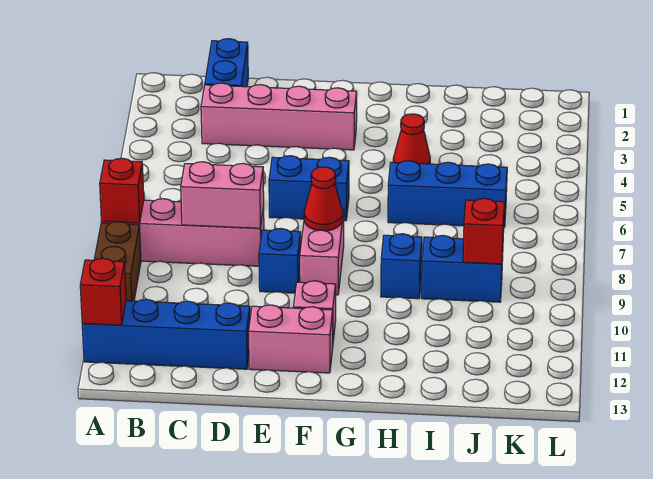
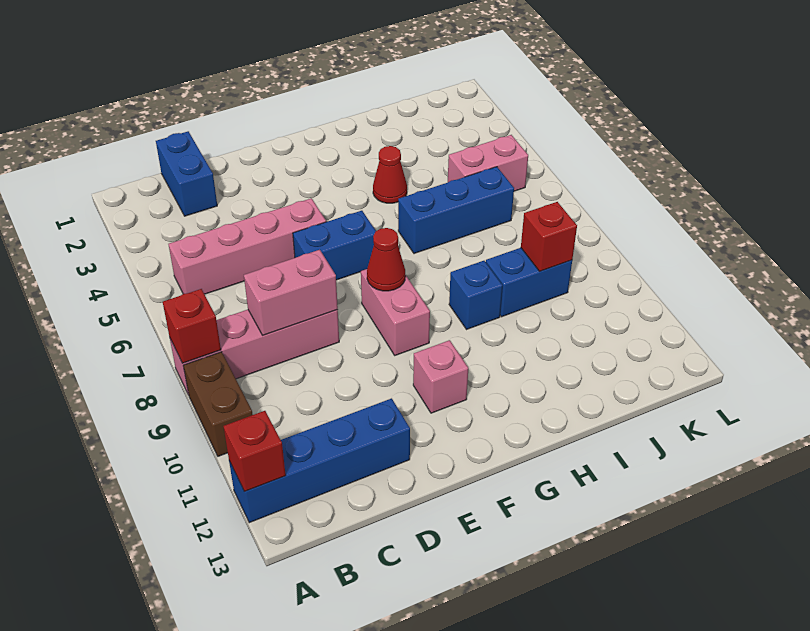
pink brick C3:F3 level 1 -> pink brick B5:E5 level 1
blue brick E9 level 1 -> none
pink brick E12:F12 level 1 -> pink brick J5:K5 level 1

